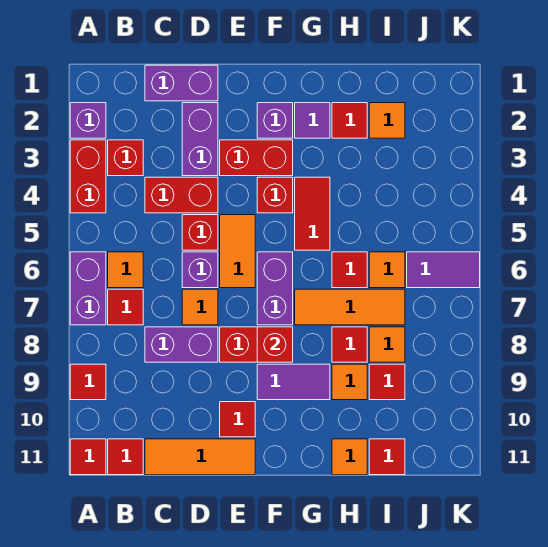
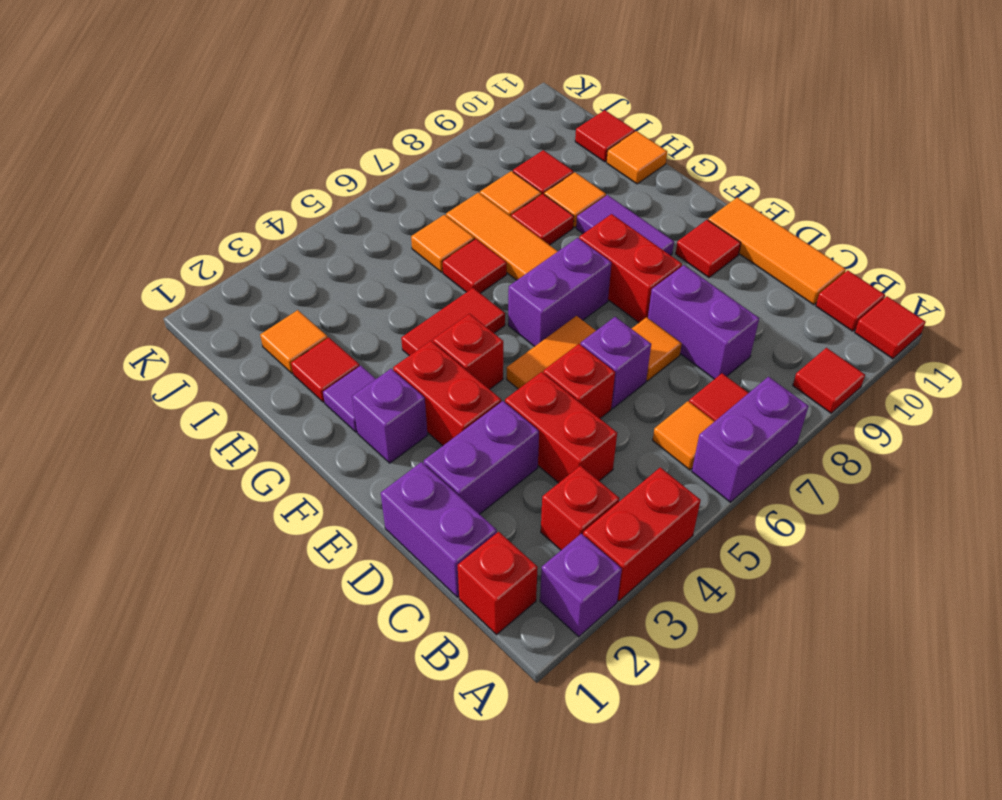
red brick F8 level 2 -> red brick B1 level 1
purple tile J6:K6 level 1 -> none

